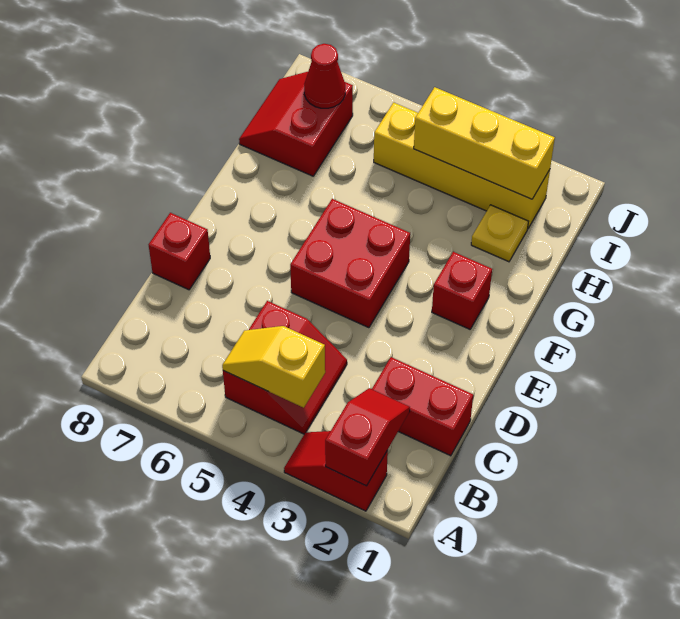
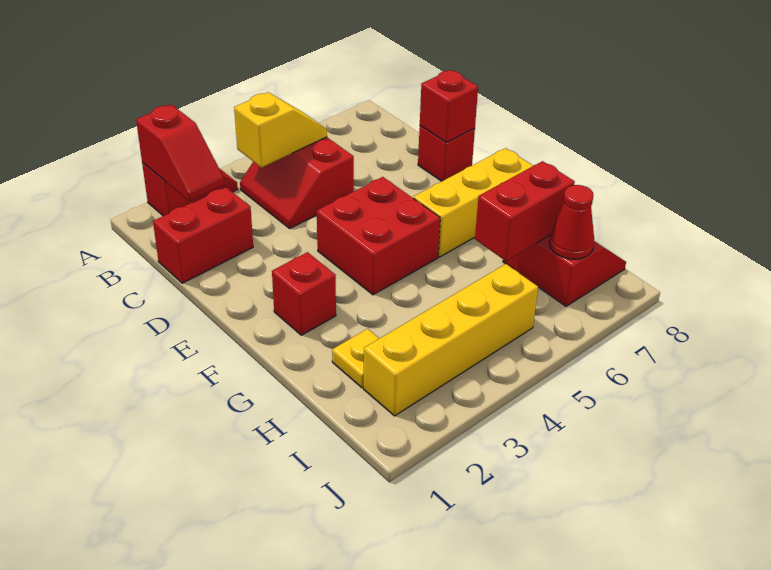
none -> red brick D8 level 2
none -> red brick H6:H7 level 2
yellow brick I2:I4 level 2 -> yellow brick F6:F8 level 1

